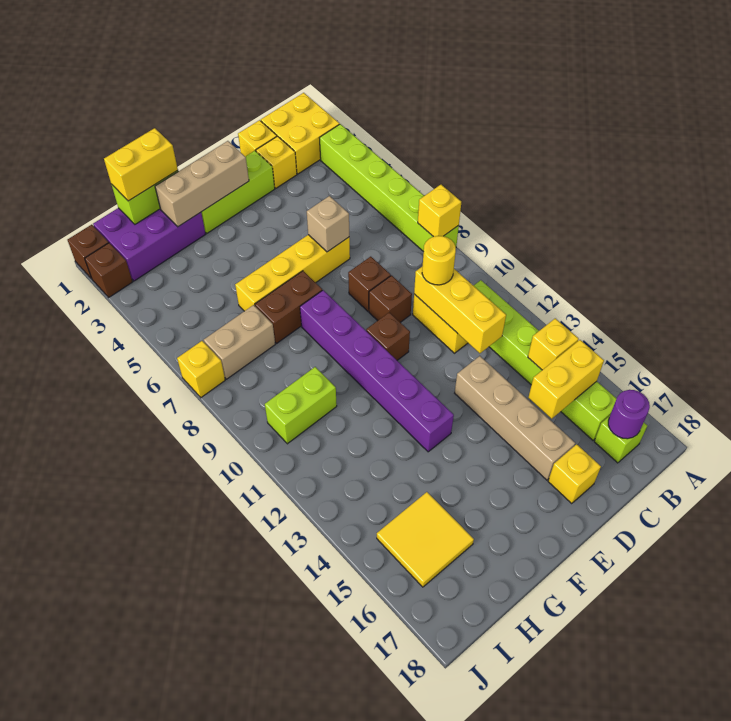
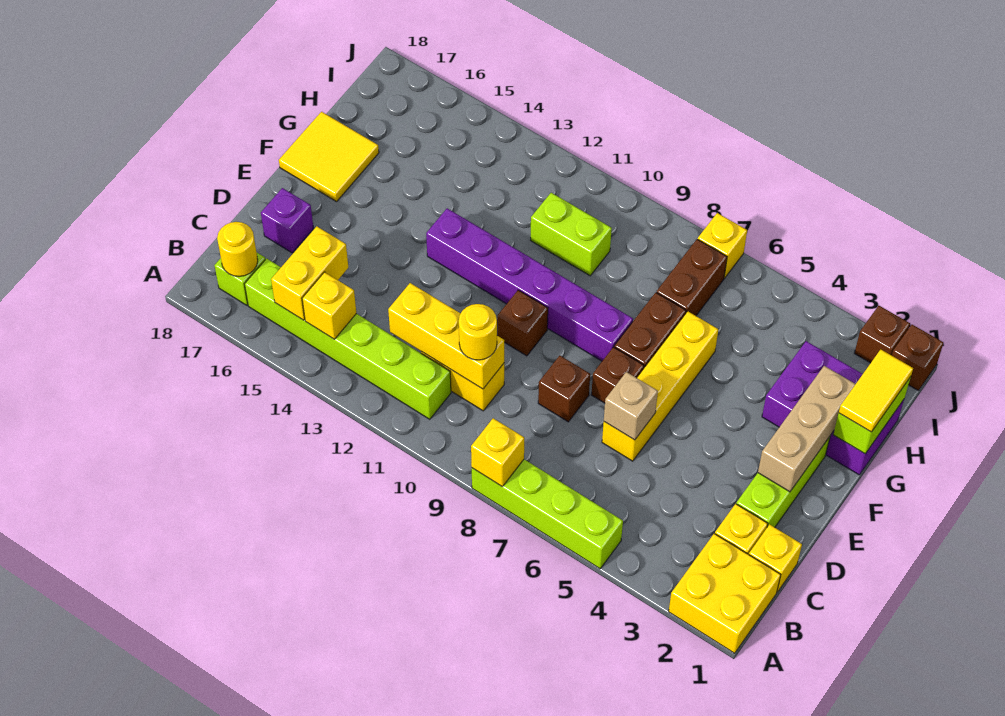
lime brick A3:A8 level 1 -> lime brick A5:A8 level 1
purple round brick B17 level 2 -> yellow round brick B17 level 2
brown brick D9 level 1 -> brown brick E7 level 1
tan brick D13:D16 level 1 -> none
yellow brick D17 level 1 -> purple brick D17 level 1
purple brick G1:I2 level 1 -> purple brick G1:H3 level 1
yellow brick G1:H1 level 3 -> yellow tile G1:H1 level 3
tan brick H7:I7 level 1 -> brown brick H7:I7 level 1
lime brick H10:I10 level 1 -> lime brick H10:H11 level 1
yellow tile H15:I16 level 1 -> yellow tile F17:G18 level 1

